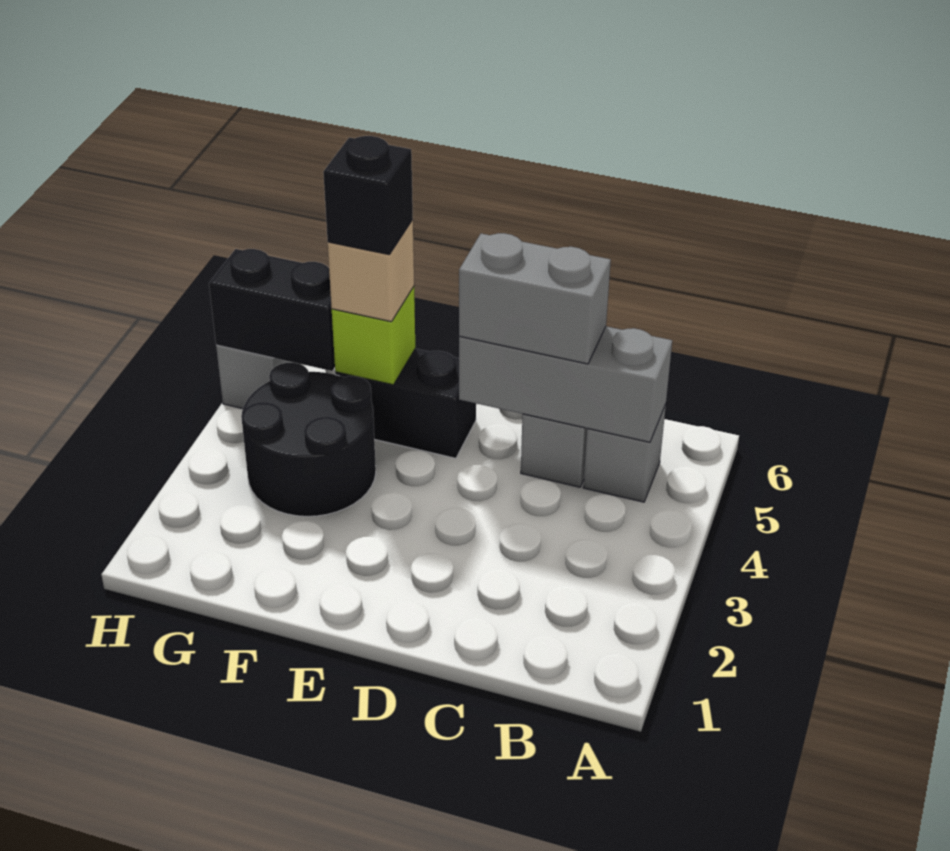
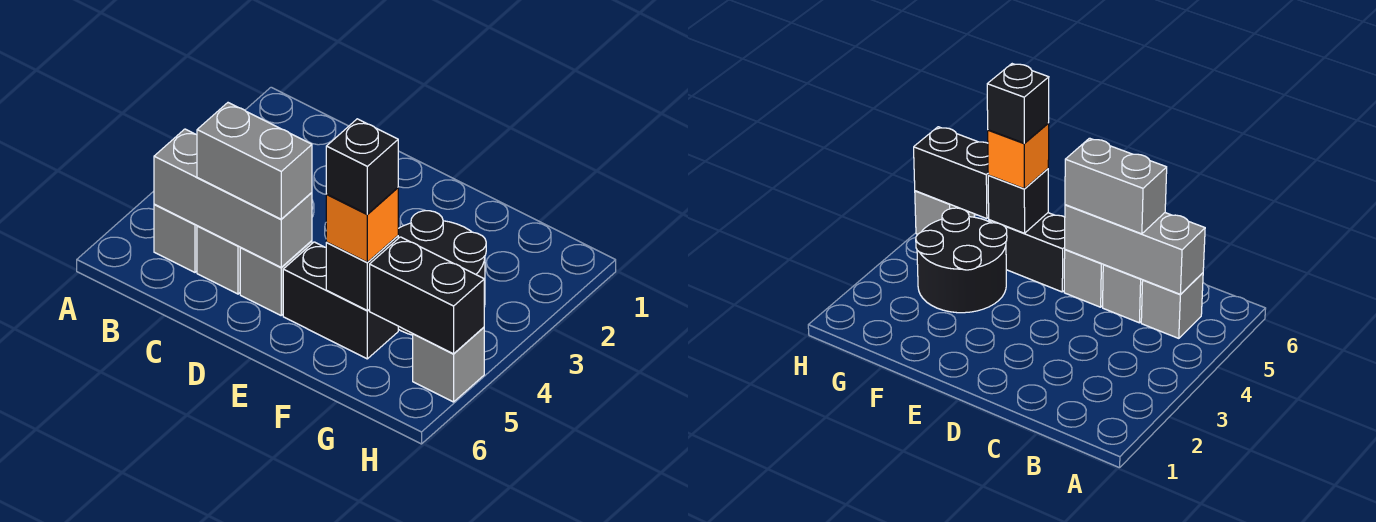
none -> grey brick D5 level 1
lime brick F5 level 2 -> black brick F5 level 2
tan brick F5 level 3 -> orange brick F5 level 3

